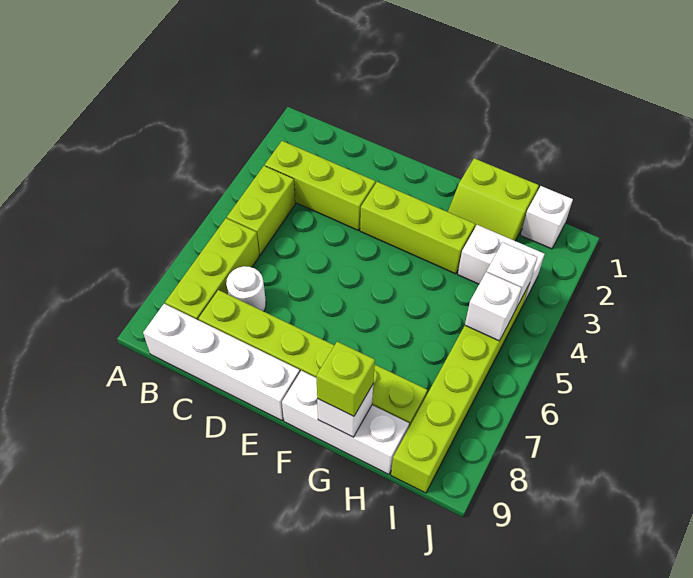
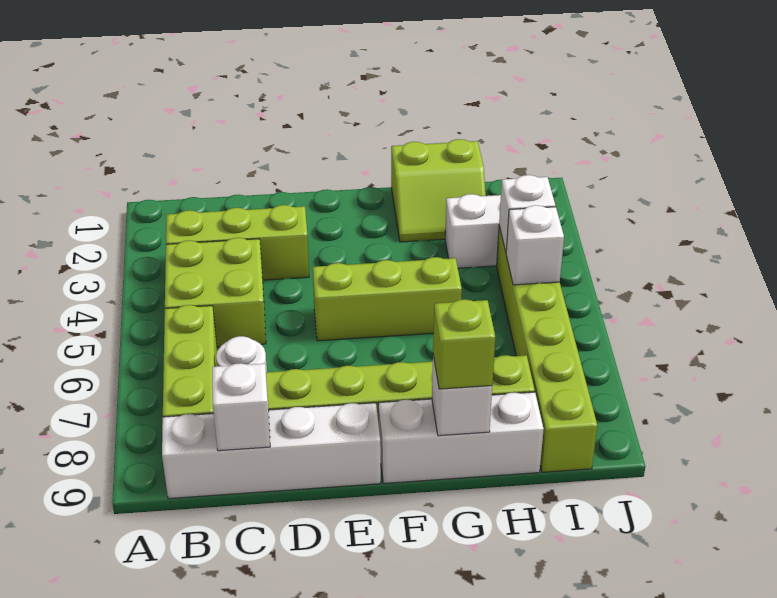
lime brick B4:B5 level 1 -> lime brick B4:C5 level 1
lime brick E3:G3 level 1 -> lime brick E5:G5 level 1
white brick I1 level 1 -> white brick C9 level 2

